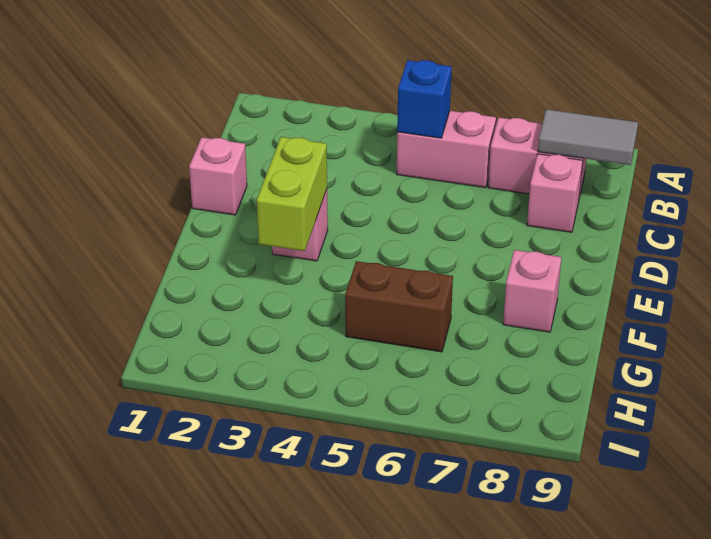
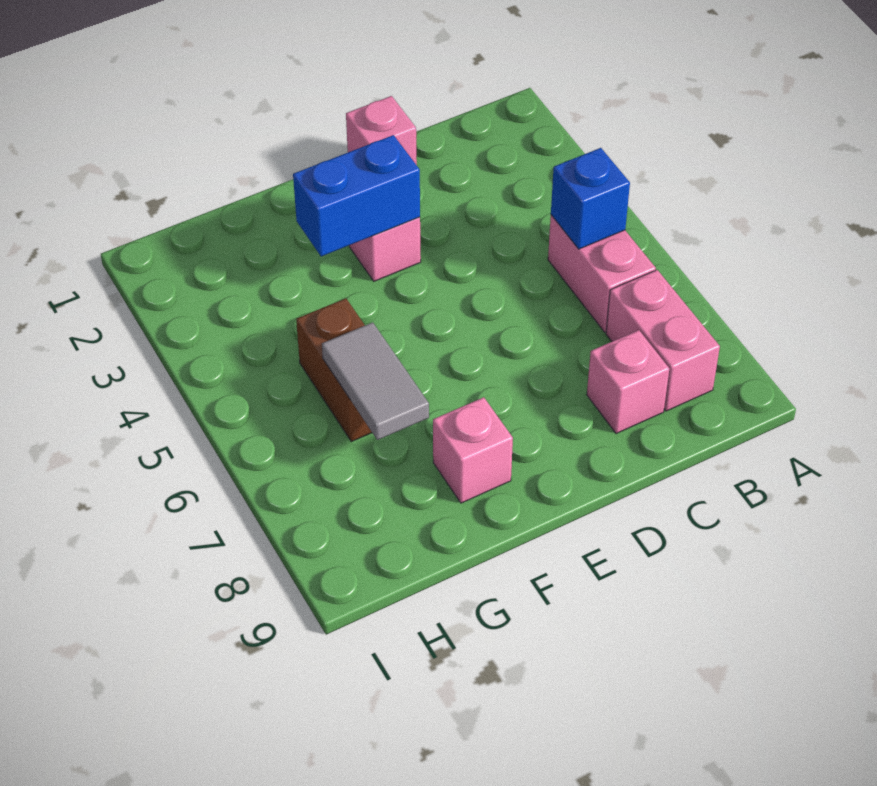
grey tile B8:B9 level 2 -> grey tile G6:G7 level 2
lime brick E3:F3 level 2 -> blue brick E3:F3 level 2

